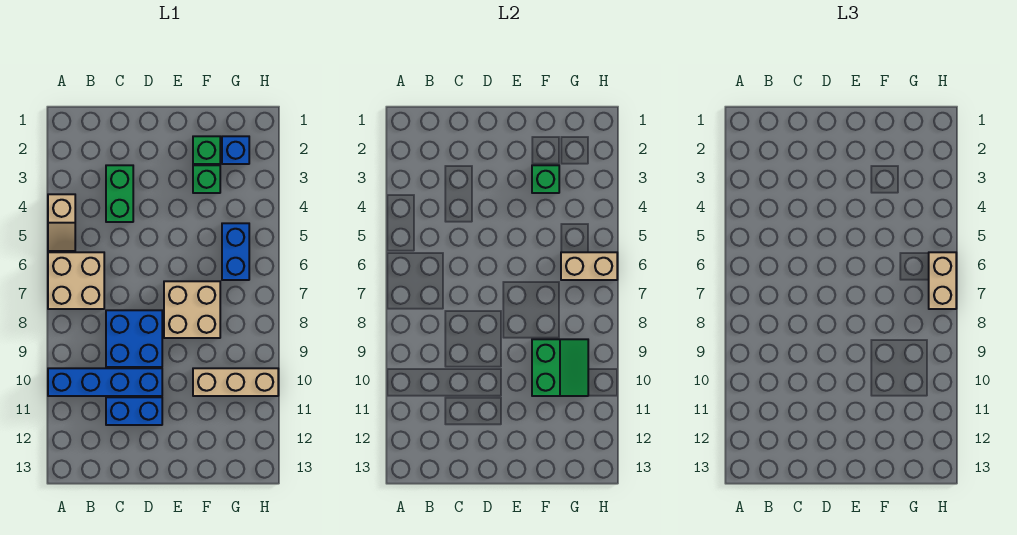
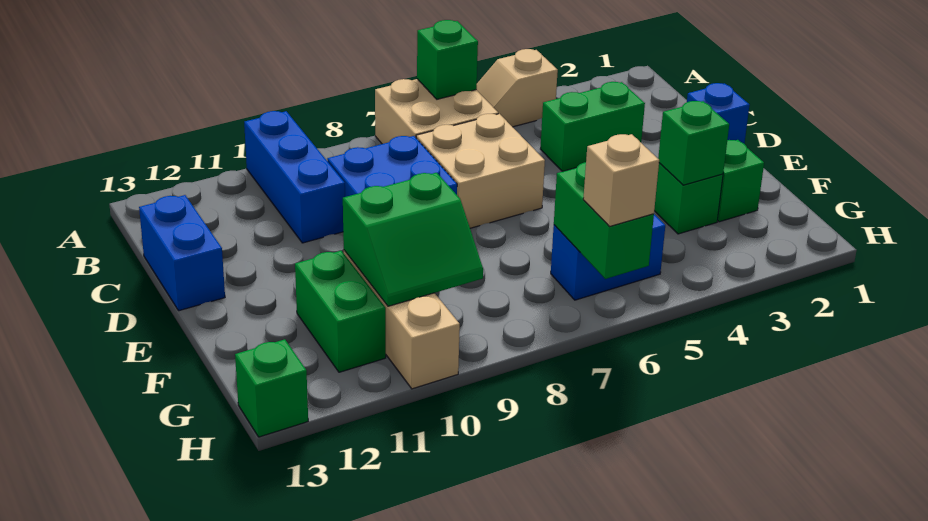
none -> green brick A6 level 2
blue brick A10:D10 level 1 -> blue brick A10:C10 level 1
blue brick C11:D11 level 1 -> blue brick C13:D13 level 1
tan brick E7:F8 level 1 -> tan brick C6:D7 level 1
none -> green brick F11:G11 level 1
blue brick G2 level 1 -> blue brick D1 level 1
tan brick G6:H6 level 2 -> green brick G6:H6 level 2
tan brick H6:H7 level 3 -> tan brick H6 level 3
none -> green brick H13 level 1

